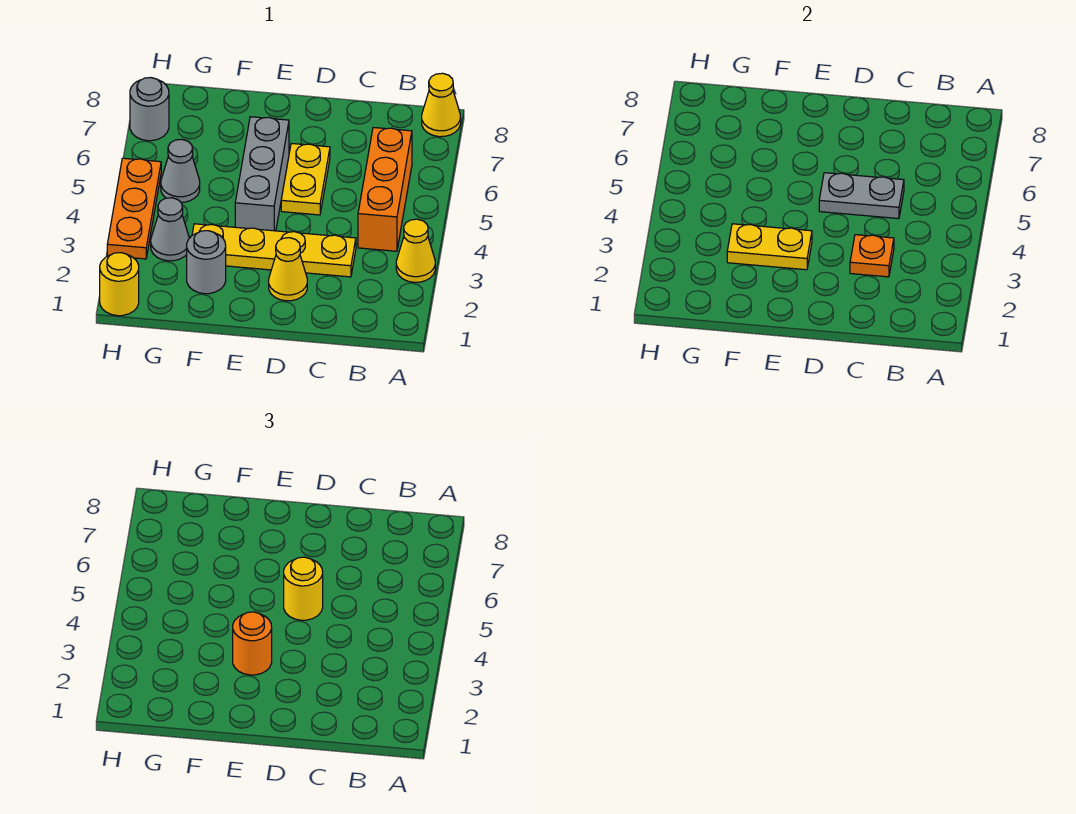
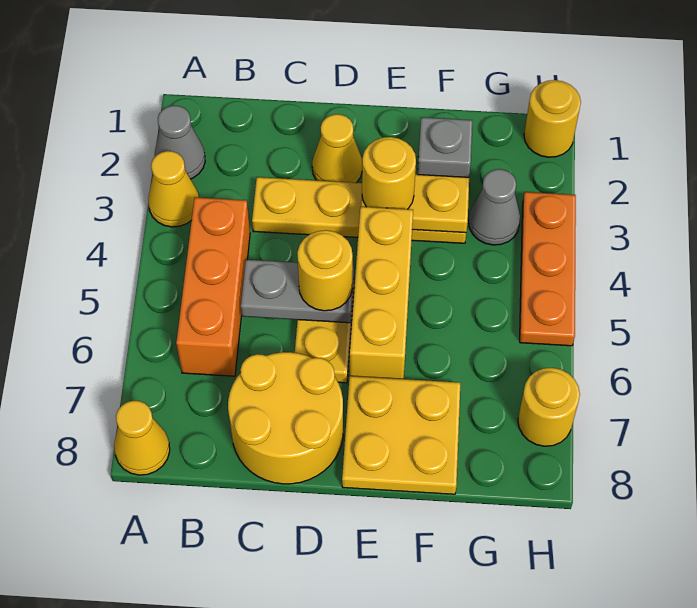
orange plate C3 level 2 -> none
none -> yellow round brick C7:D8 level 1
orange round brick E3 level 3 -> yellow round brick E3 level 3
grey brick E4:E6 level 1 -> yellow brick E4:E6 level 1
none -> yellow plate E7:F8 level 1
grey round brick F2 level 1 -> grey brick F2 level 1
grey cone G5 level 1 -> grey cone A2 level 1
grey round brick H7 level 1 -> yellow round brick H7 level 1

